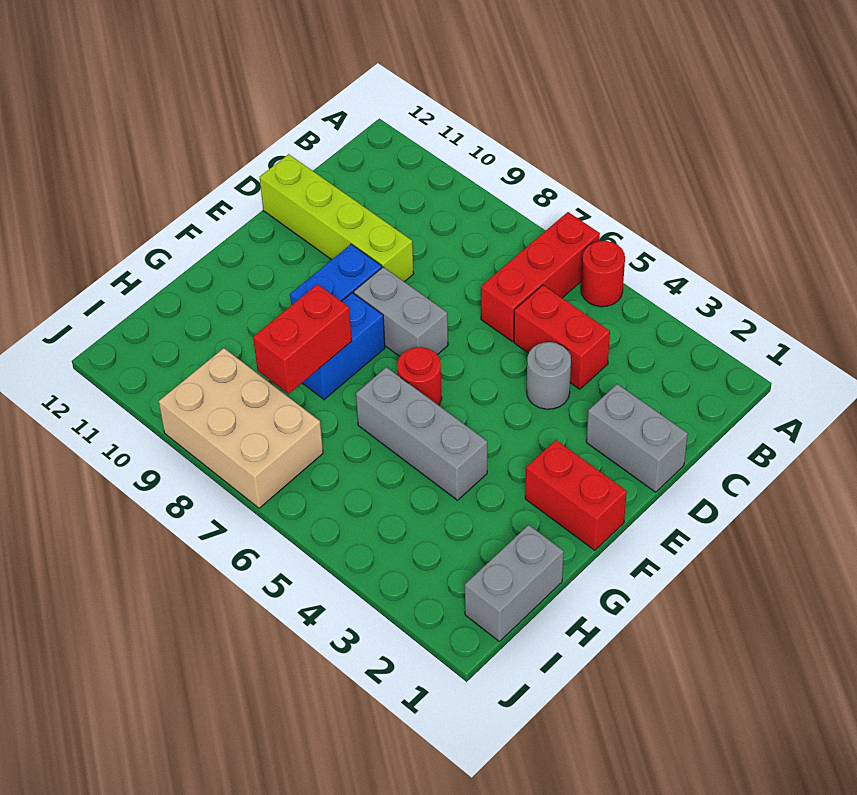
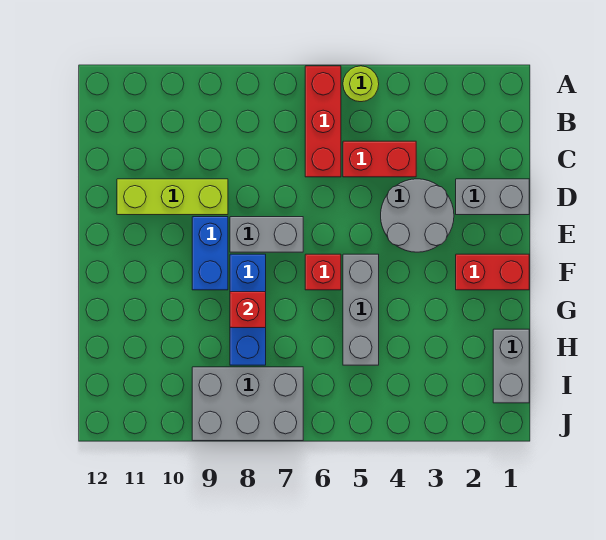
red round brick A5 level 1 -> lime round brick A5 level 1
grey round brick D4 level 1 -> grey round brick D3:E4 level 1
lime brick D9:D12 level 1 -> lime brick D9:D11 level 1
red round brick F6 level 1 -> red brick F6 level 1
blue brick F8:G8 level 1 -> blue brick F8:H8 level 1
grey brick G4:G6 level 1 -> grey brick F5:H5 level 1
red brick G8:H8 level 2 -> red brick G8 level 2
tan brick I7:J9 level 1 -> grey brick I7:J9 level 1

